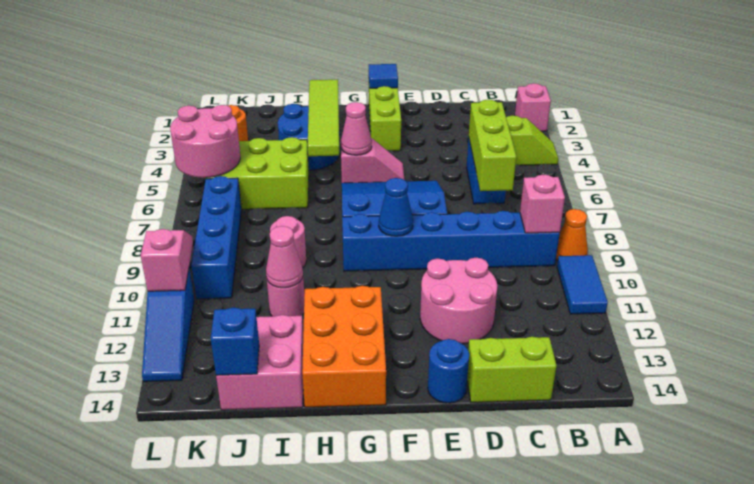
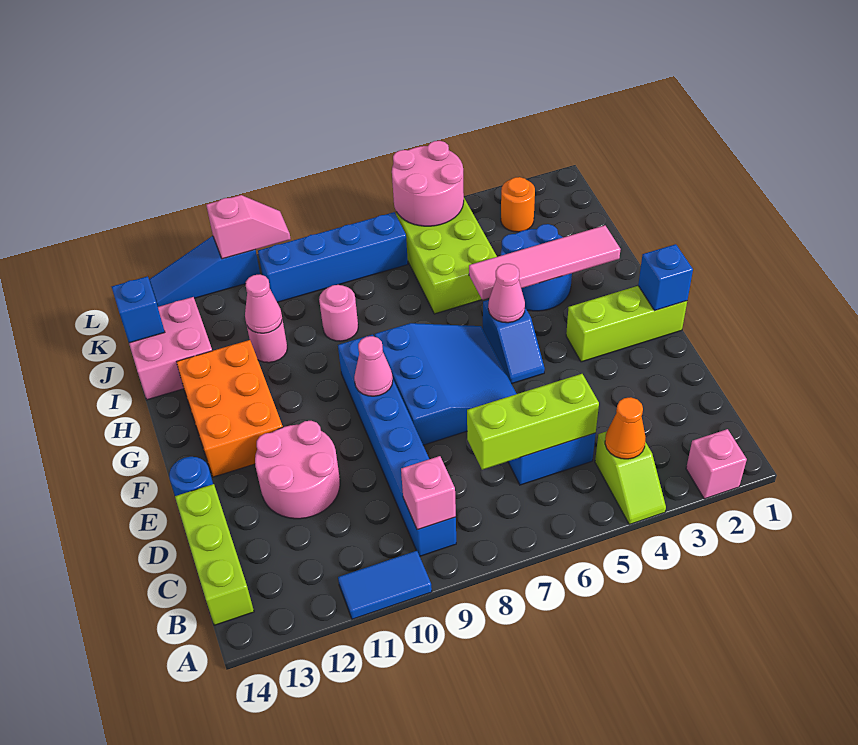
orange cone A9 level 1 -> orange cone B4 level 2
lime brick C14:D14 level 1 -> lime brick B14:D14 level 1
blue tile F1 level 2 -> blue brick F1 level 2
pink slope F5:G5 level 1 top G -> blue slope F5:G5 level 1 top G
blue cone F9 level 2 -> pink cone F9 level 2
orange brick G12:H14 level 1 -> orange brick F12:H13 level 1
lime tile H2:H5 level 2 -> pink tile H2:H5 level 2

